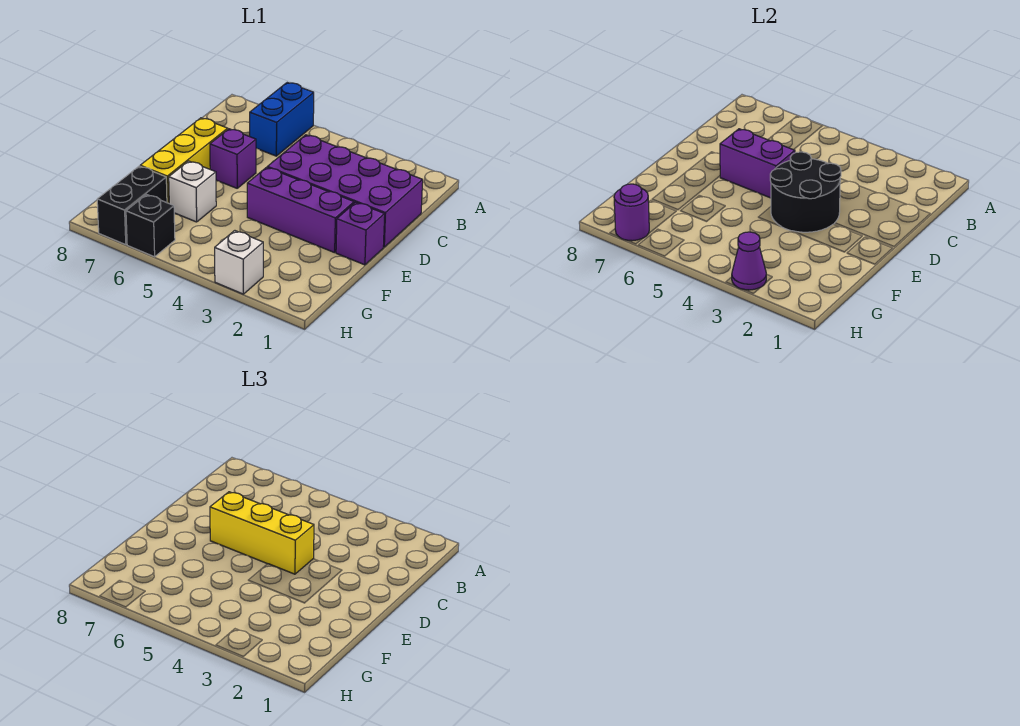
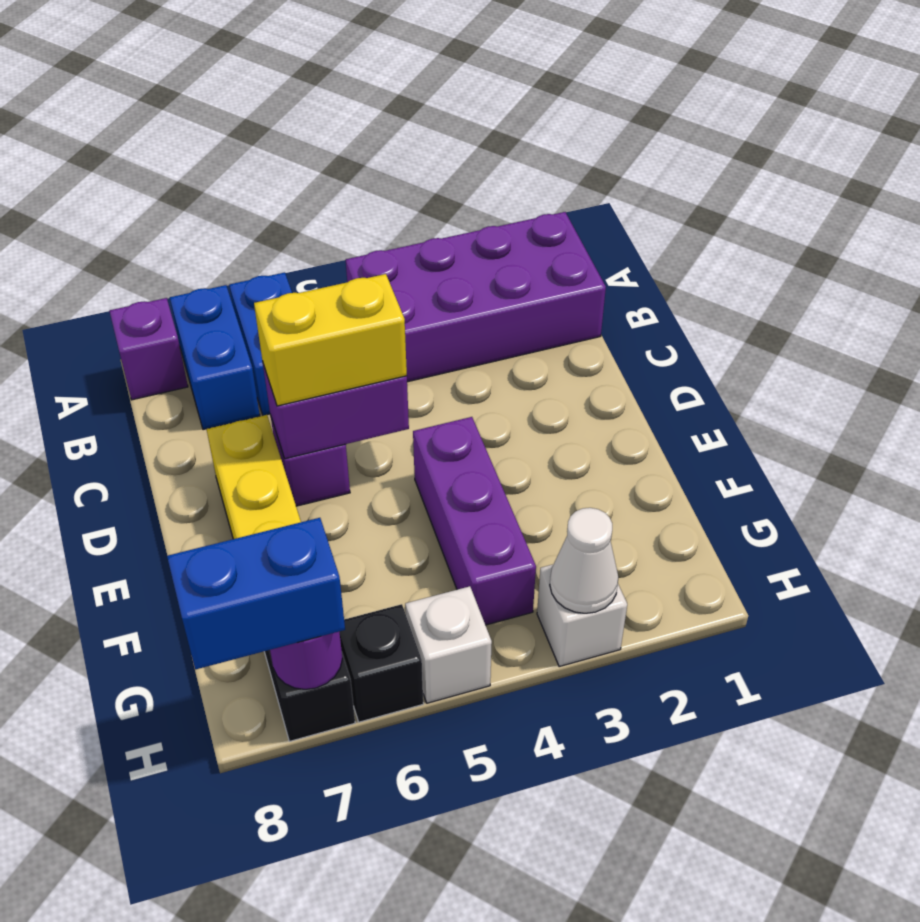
none -> blue brick A7:B7 level 1
purple brick C1:D4 level 1 -> purple brick A1:B4 level 1
black round brick D3:E4 level 2 -> none
yellow brick D4:D6 level 3 -> yellow brick D5:D6 level 3
purple brick E1 level 1 -> purple brick A8 level 1
purple brick E2:E4 level 1 -> purple brick E4:G4 level 1
white brick F6 level 1 -> white brick H5 level 1
purple cone H3 level 2 -> white cone H3 level 2
none -> blue brick H7:H8 level 3

